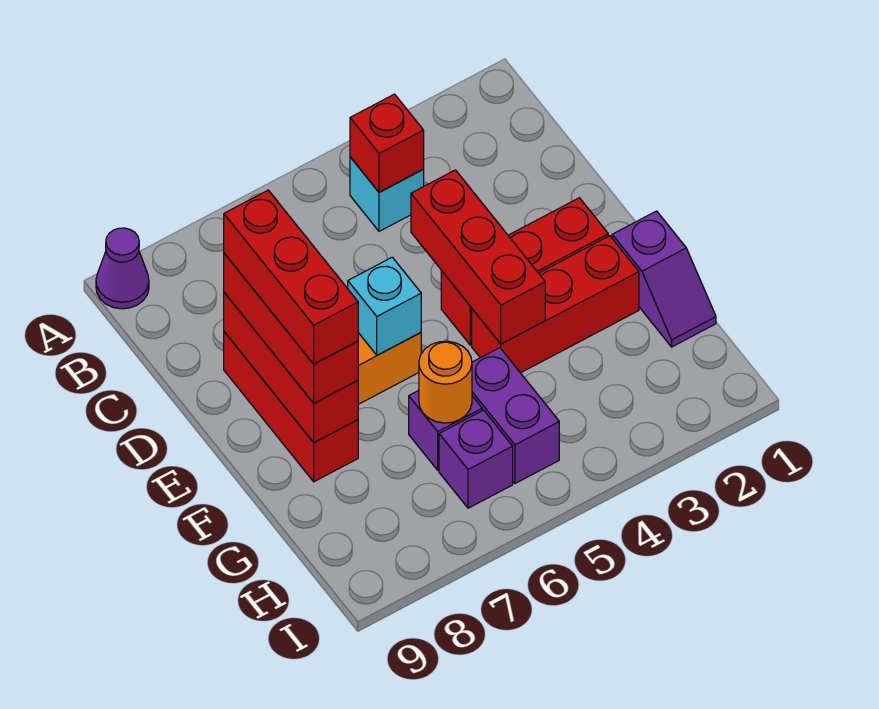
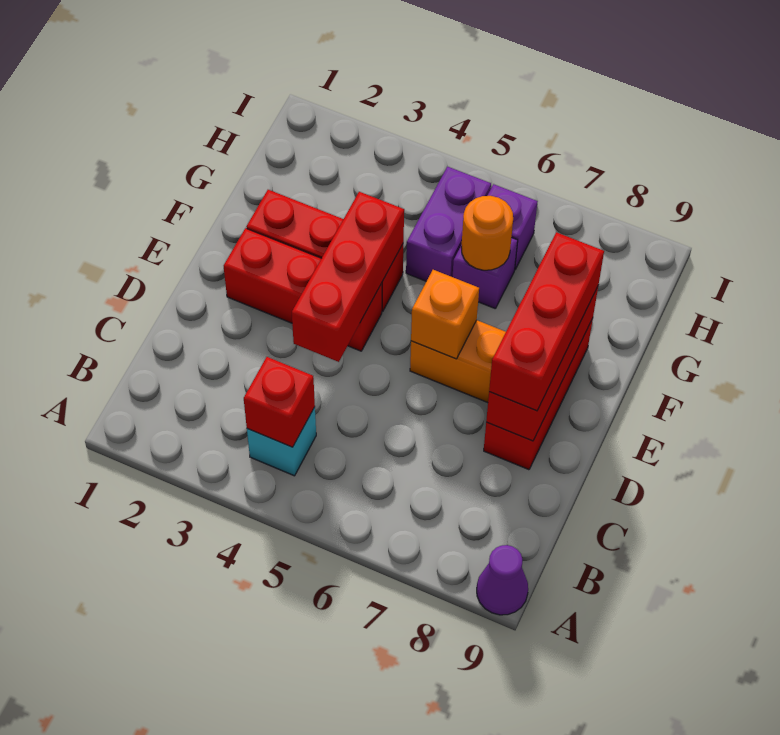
red brick D8:F8 level 4 -> none
cyan brick E6 level 2 -> orange brick E6 level 2
purple slope F1:G1 level 1 top F -> none

